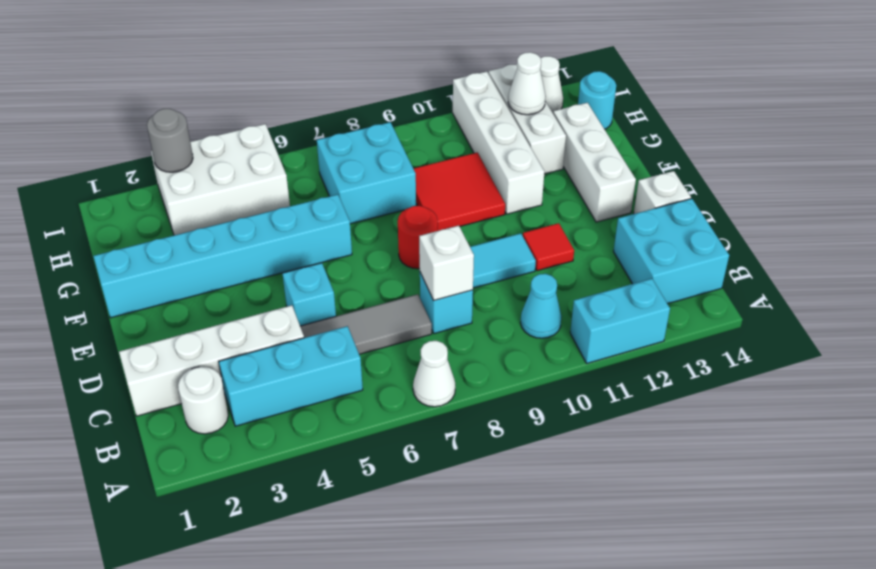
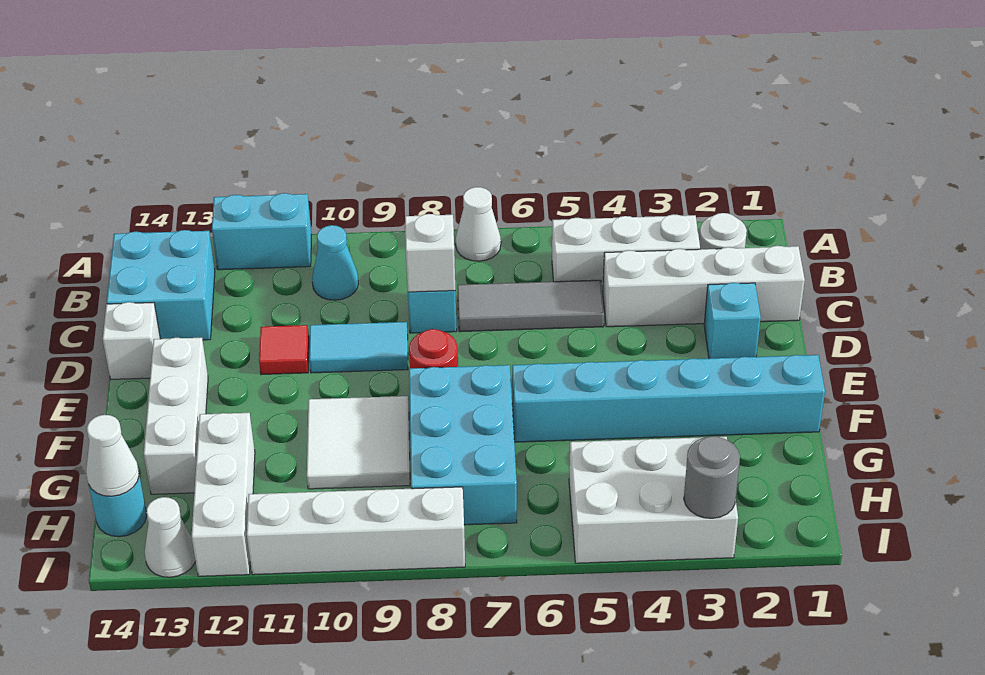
cyan brick B3:B5 level 1 -> white brick B3:B5 level 1
cyan brick D5 level 1 -> cyan brick D2 level 1
red tile F9:G10 level 1 -> white tile F9:G10 level 1
white brick F11:I11 level 1 -> white brick I8:I11 level 1
cyan brick G7:H8 level 1 -> cyan brick F7:H8 level 1
white cone H12 level 2 -> white cone H14 level 2

